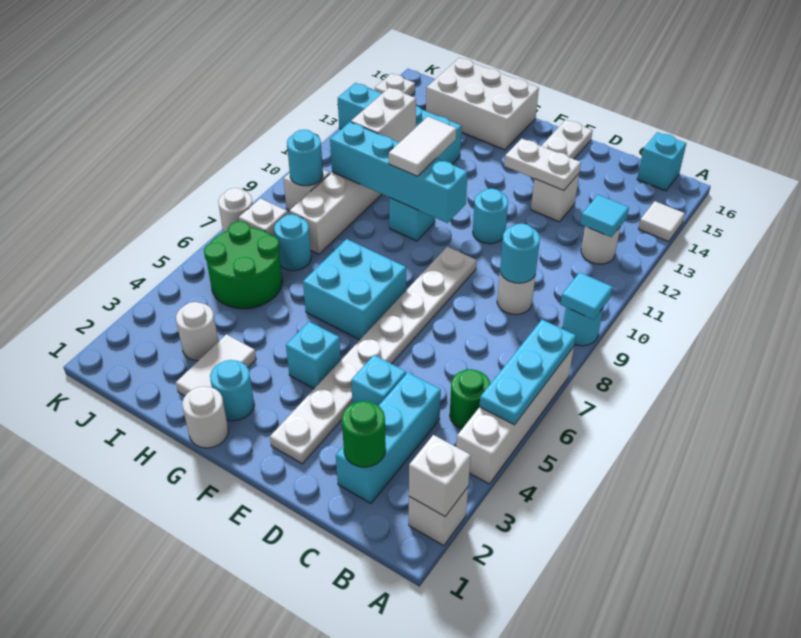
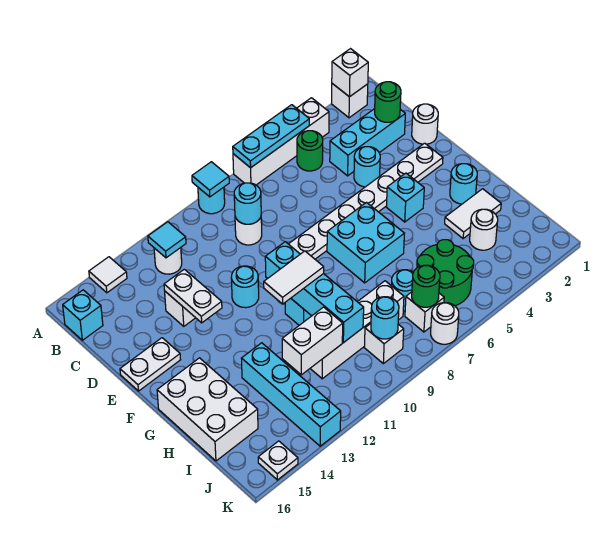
cyan brick D4 level 1 -> cyan round brick D4 level 1
white round brick G1 level 1 -> white round brick D1 level 1
none -> green round brick J7 level 2

